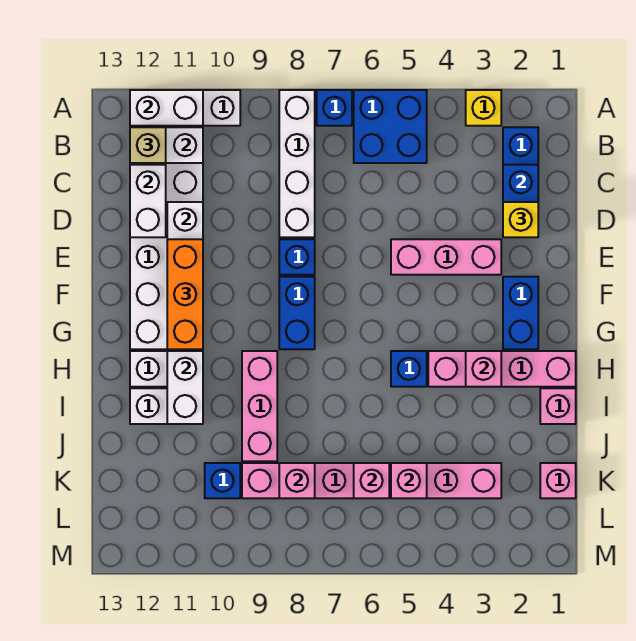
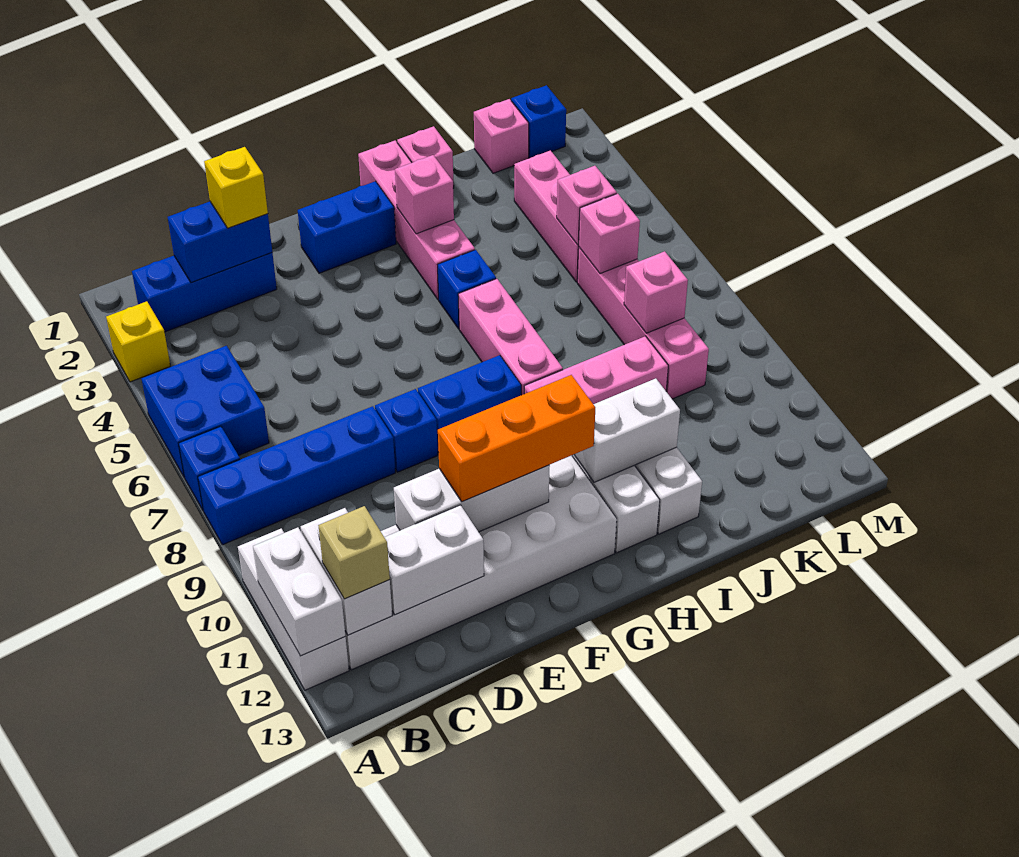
white brick A8:D8 level 1 -> blue brick A8:D8 level 1
pink brick E3:E5 level 1 -> pink brick H6:H8 level 1
blue brick K10 level 1 -> blue brick L1 level 1

